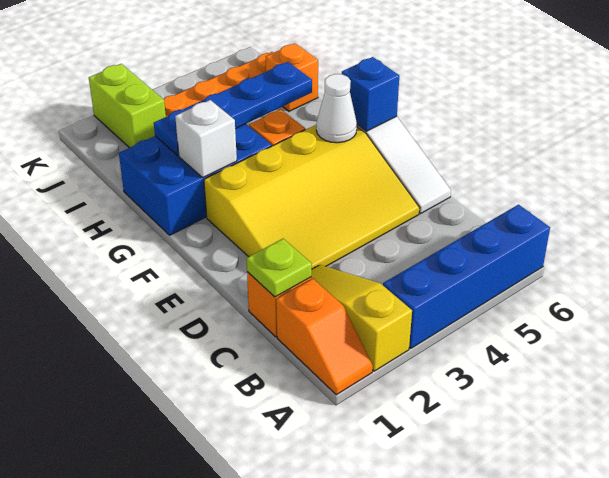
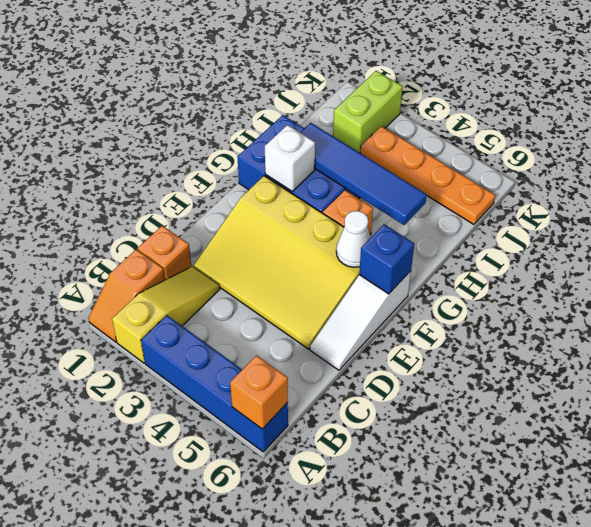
lime plate C1 level 2 -> none
blue plate H2:H5 level 2 -> blue tile H2:H5 level 2
orange brick I6 level 1 -> orange brick A6 level 2

